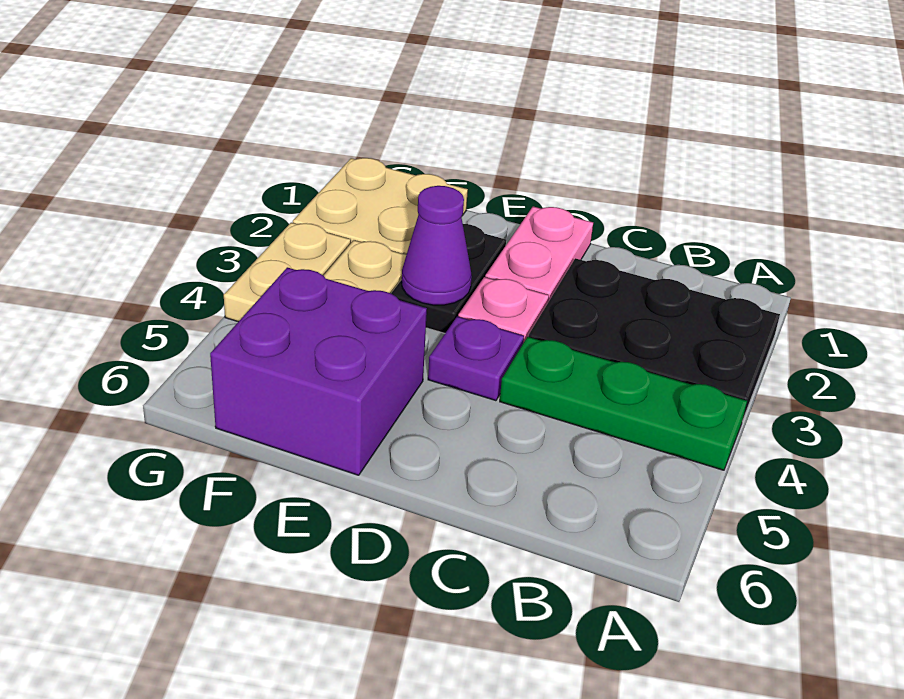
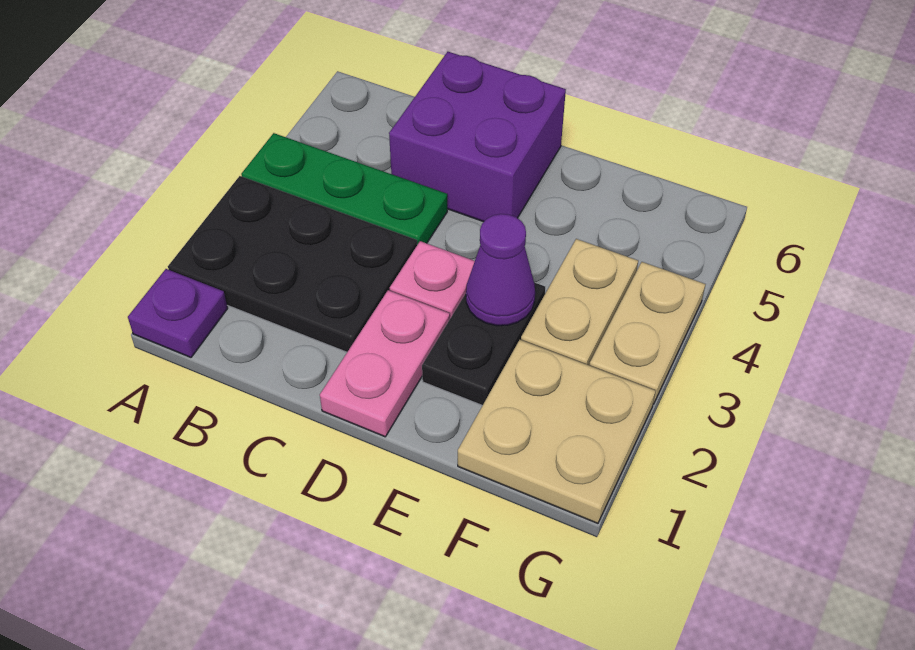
purple plate D4 level 1 -> purple plate A1 level 1
purple brick E5:F6 level 1 -> purple brick C5:D6 level 1

